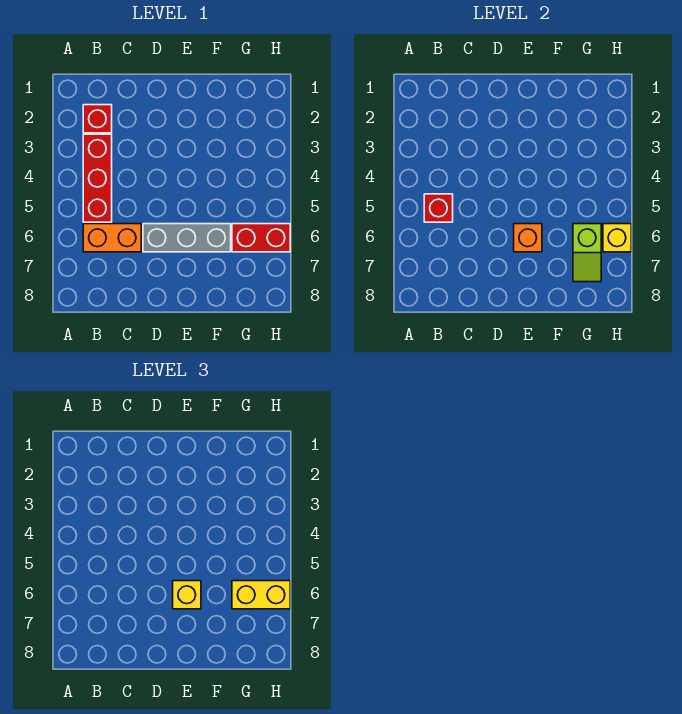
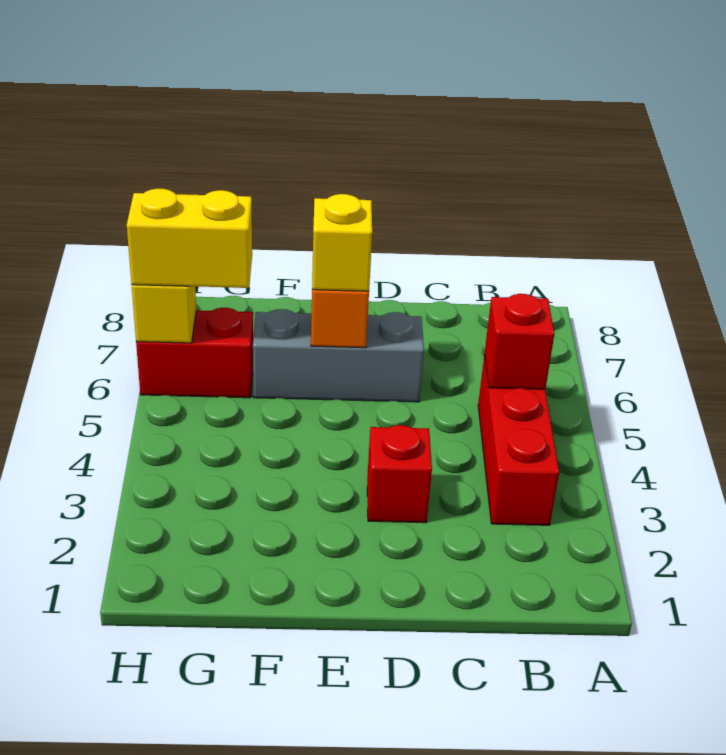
red brick B2 level 1 -> red brick D3 level 1
orange brick B6:C6 level 1 -> none
lime slope G6:G7 level 2 top 6 -> none

